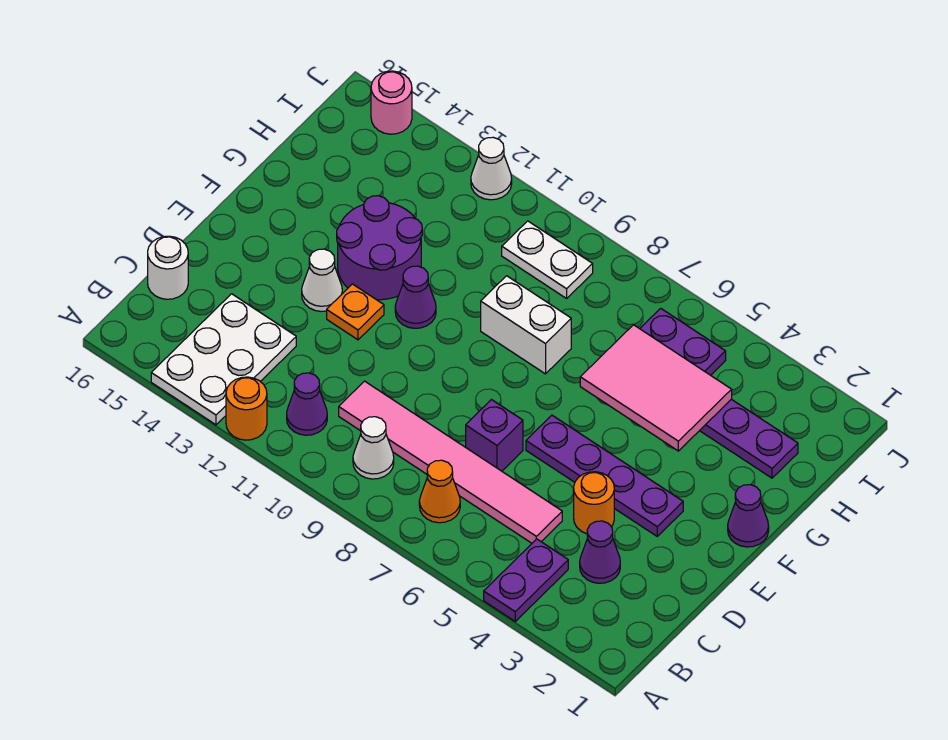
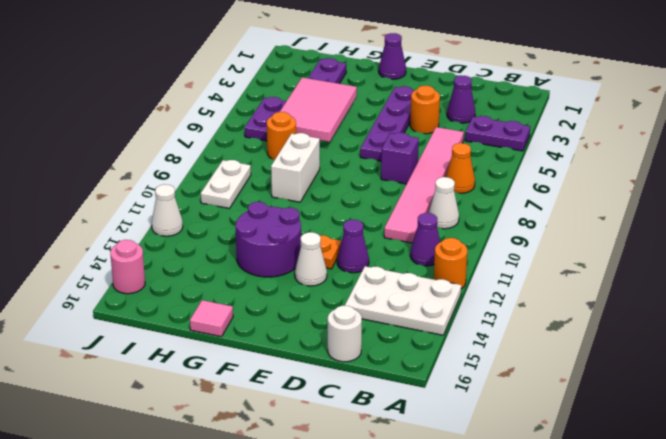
purple cone F11 level 1 -> purple cone D12 level 1
none -> pink tile G16 level 1
none -> orange round brick H7 level 1

